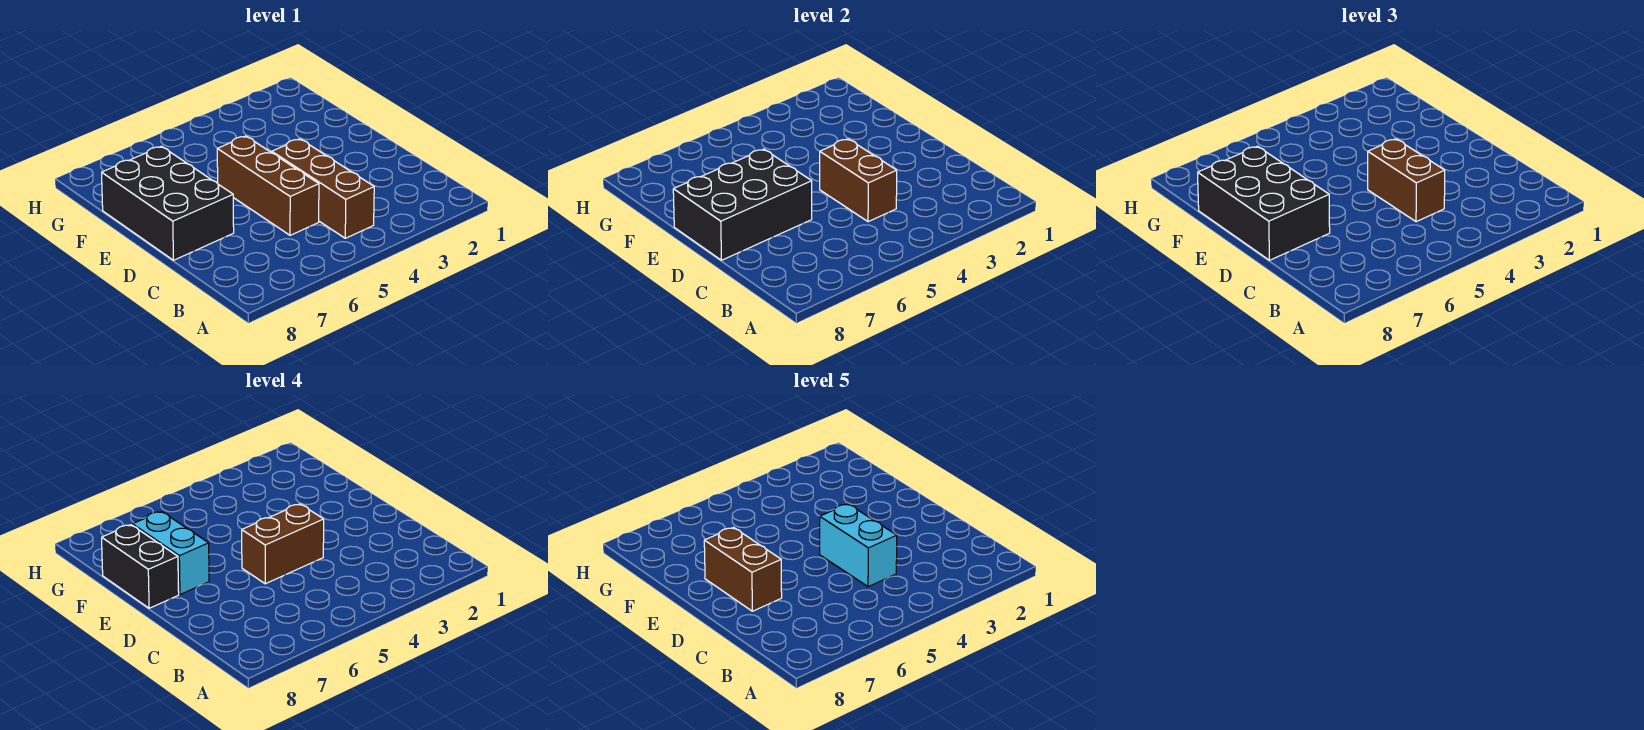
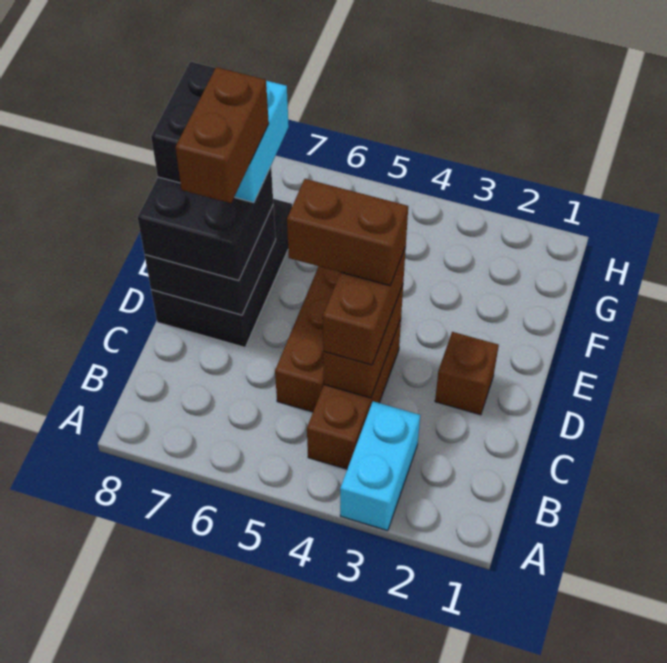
cyan brick C4:D4 level 5 -> cyan brick A3:B3 level 1
none -> brown brick D2 level 1
black brick D6:E8 level 2 -> black brick D7:E8 level 2
black brick D7:F8 level 3 -> black brick D7:E8 level 3

